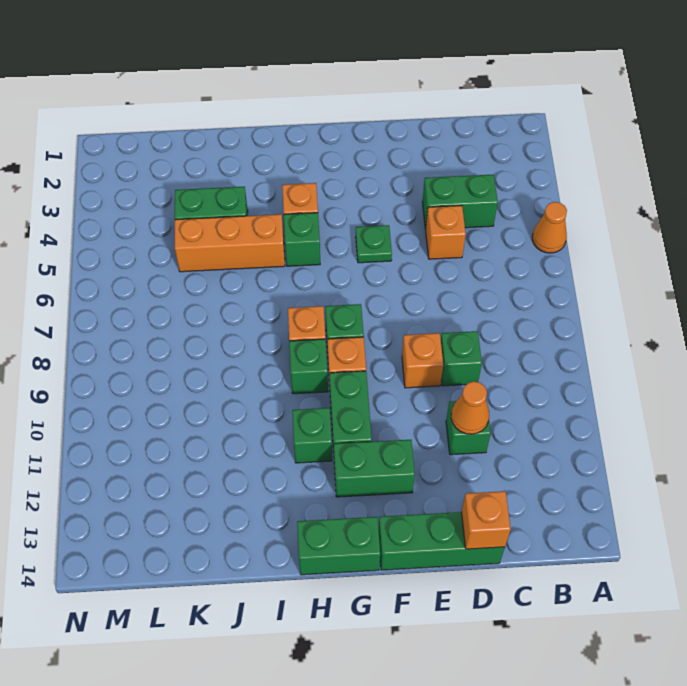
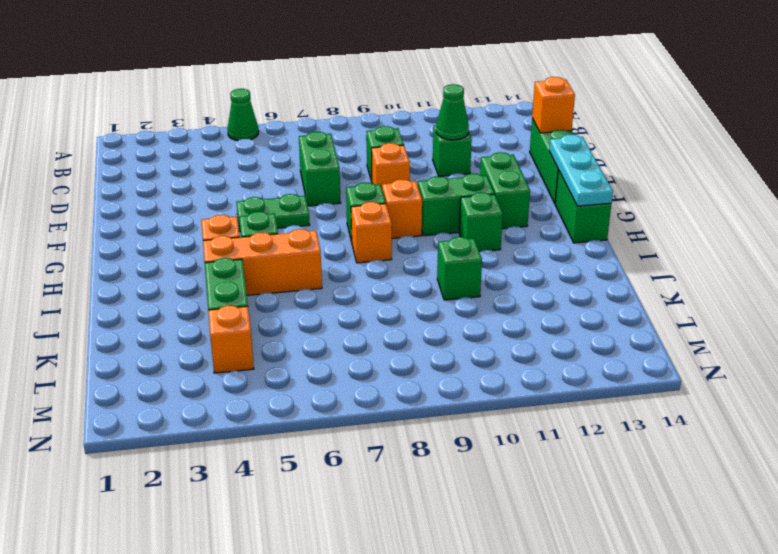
orange cone A5 level 1 -> green cone A5 level 1
green brick C4:D4 level 1 -> green brick D7:E7 level 1
orange brick D5 level 1 -> orange brick L4 level 1
orange cone D11 level 2 -> green cone D11 level 2
green plate F5 level 1 -> green plate F5:F6 level 1
none -> cyan plate F14:H14 level 2
green brick H9 level 1 -> green brick J10 level 1
orange brick I5:K5 level 1 -> orange brick I4:I6 level 1

